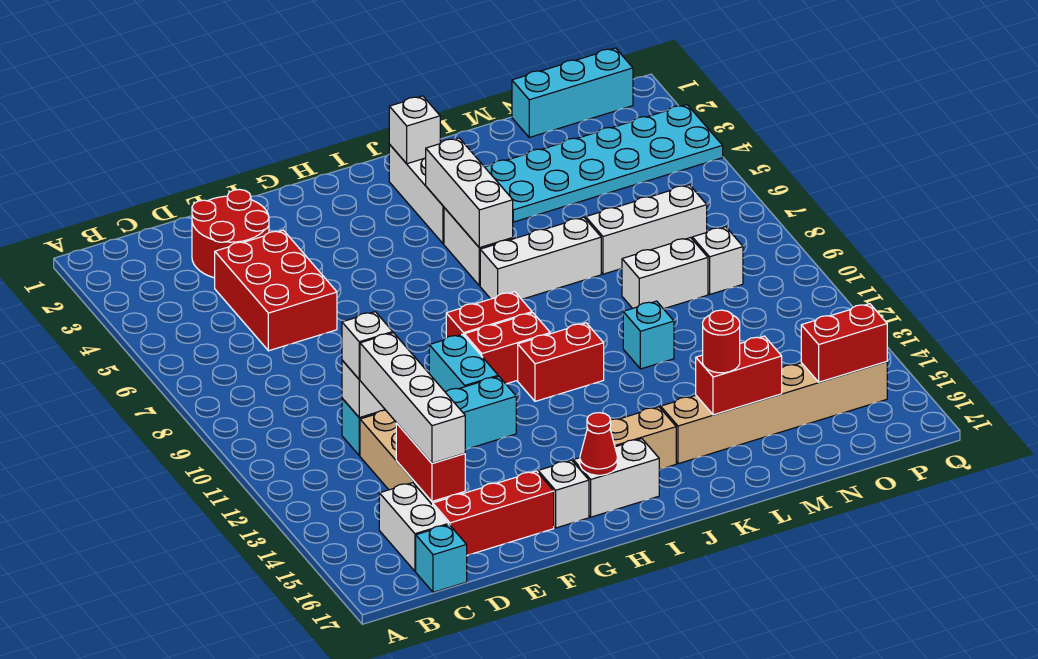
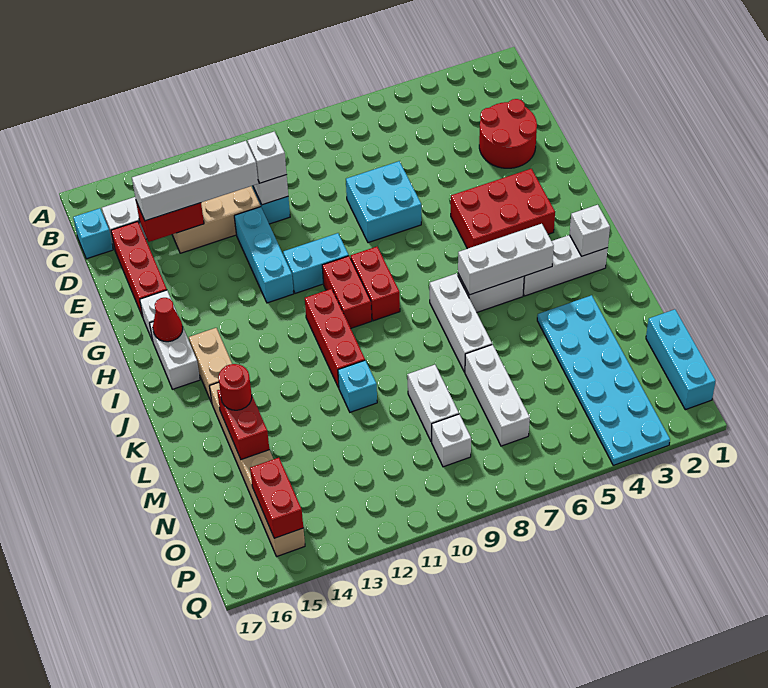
red brick D4:E6 level 1 -> red brick G3:H5 level 1
none -> cyan brick E7:F8 level 1
red brick I11:J11 level 1 -> red brick I11:K11 level 1

